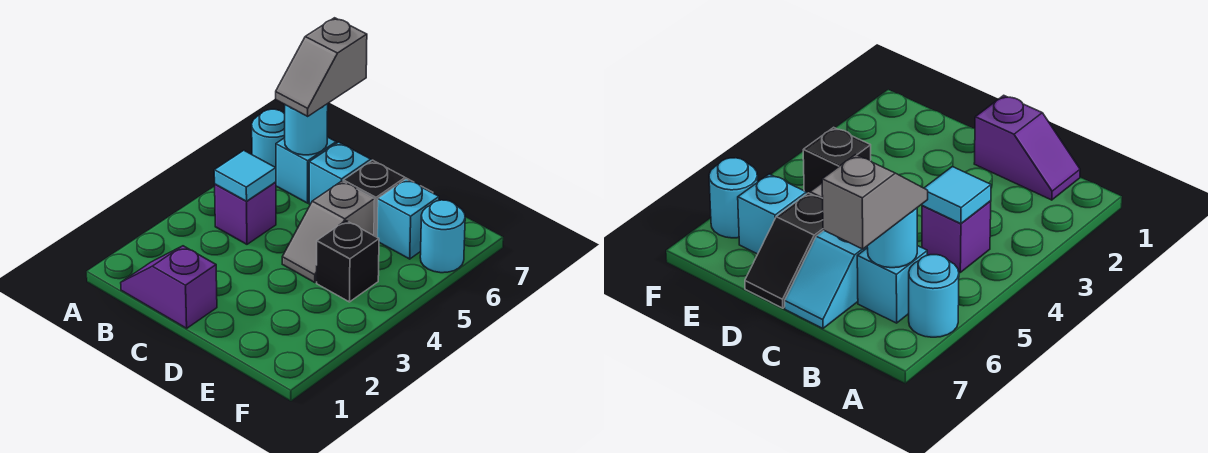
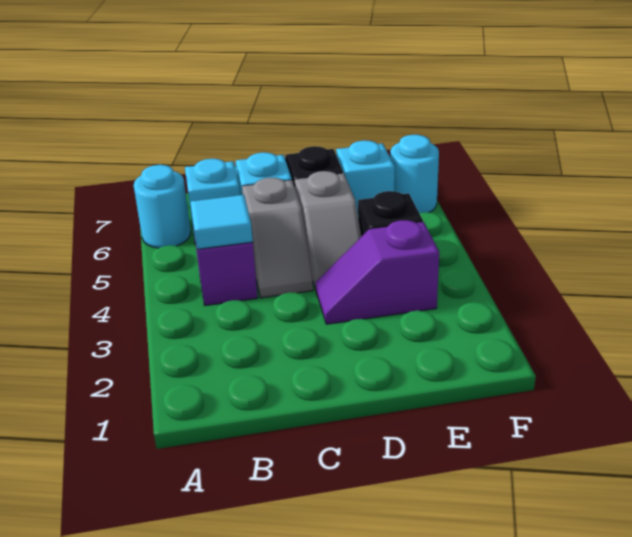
purple slope B1:C1 level 1 top C -> purple slope D3:E3 level 1 top E
cyan round brick B6 level 2 -> none
grey slope B6:B7 level 3 top 7 -> grey slope C4:C5 level 1 top 5

